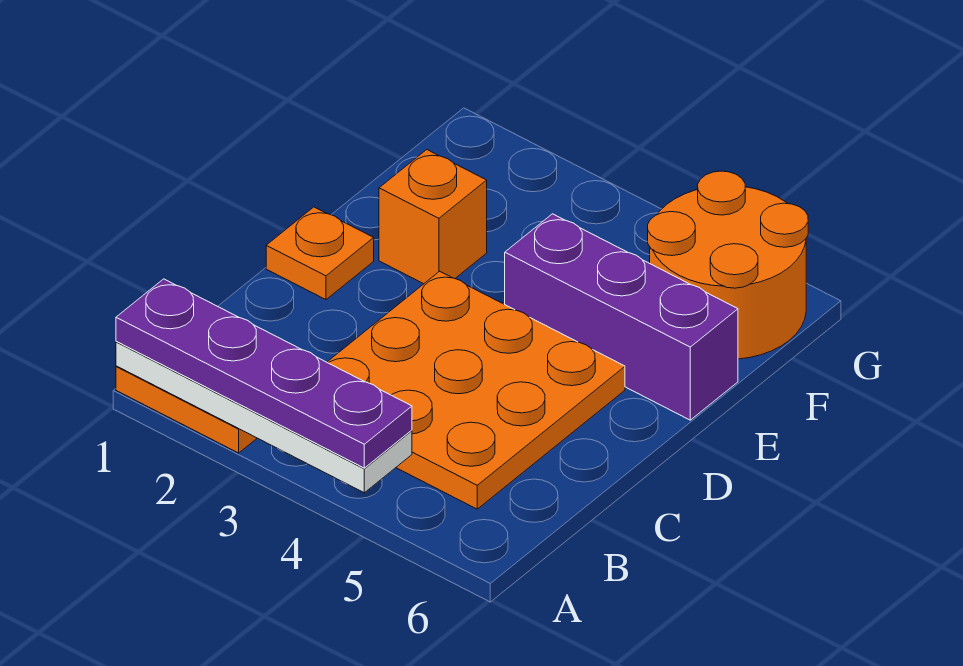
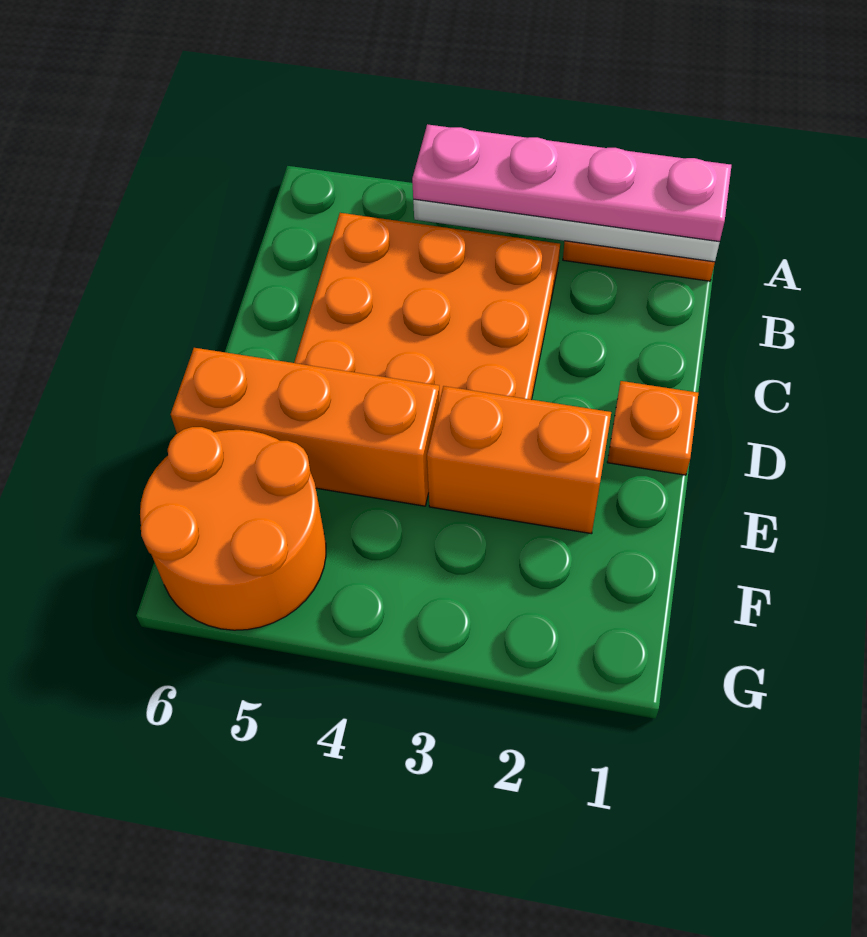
purple plate A1:A4 level 3 -> pink plate A1:A4 level 3
orange brick E2 level 1 -> orange brick E2:E3 level 1
purple brick E4:E6 level 1 -> orange brick E4:E6 level 1

